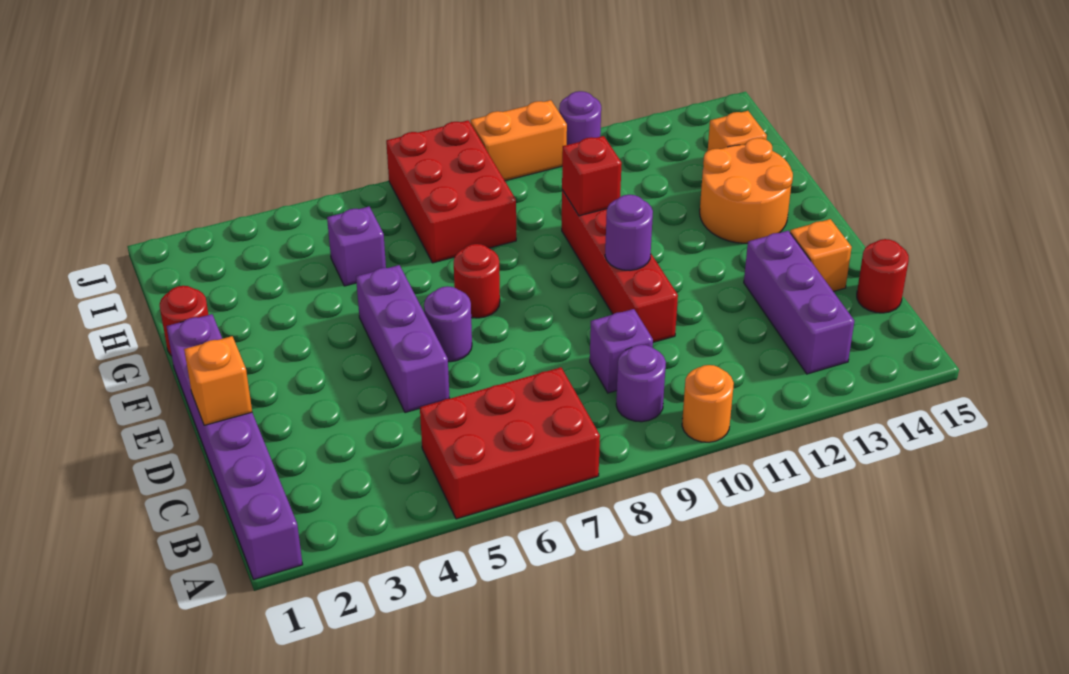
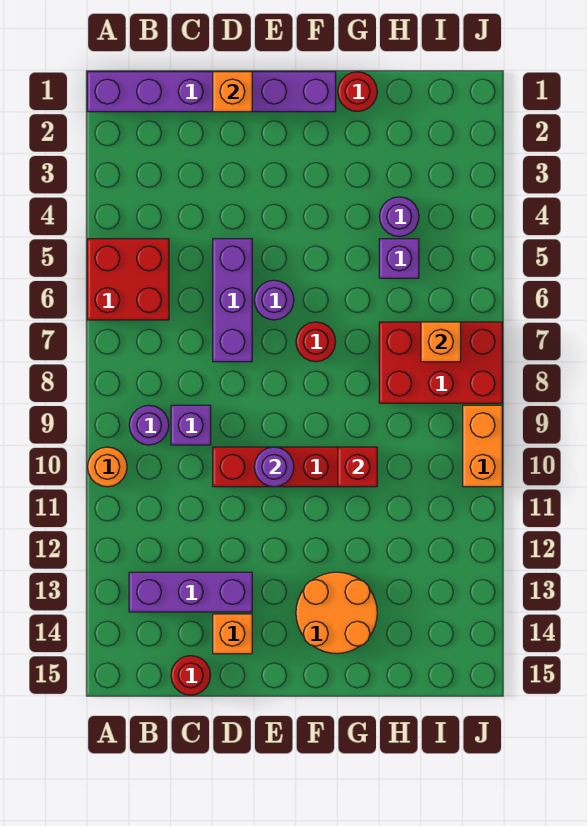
red brick A5:B7 level 1 -> red brick A5:B6 level 1
purple brick D5:F5 level 1 -> purple brick D5:D7 level 1
orange brick H14 level 1 -> orange brick I7 level 2
purple round brick J11 level 1 -> purple round brick H4 level 1

